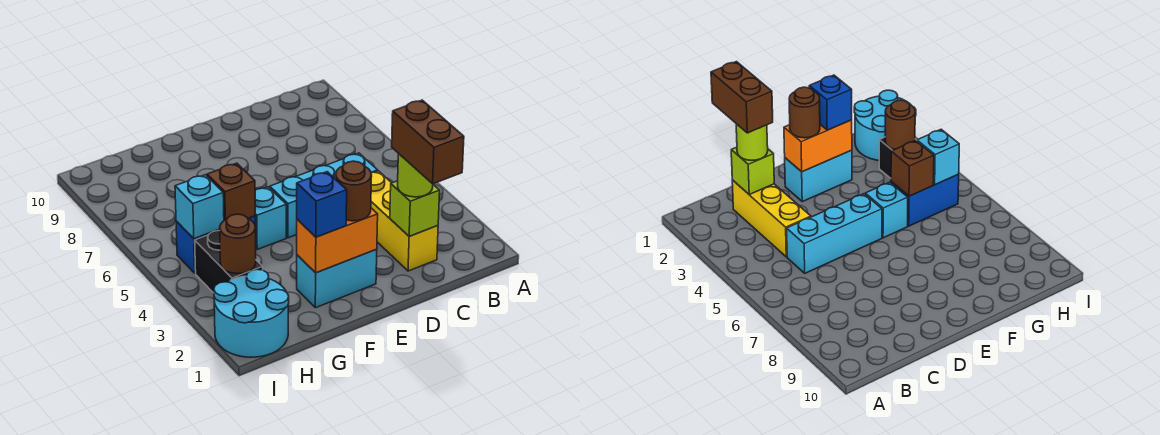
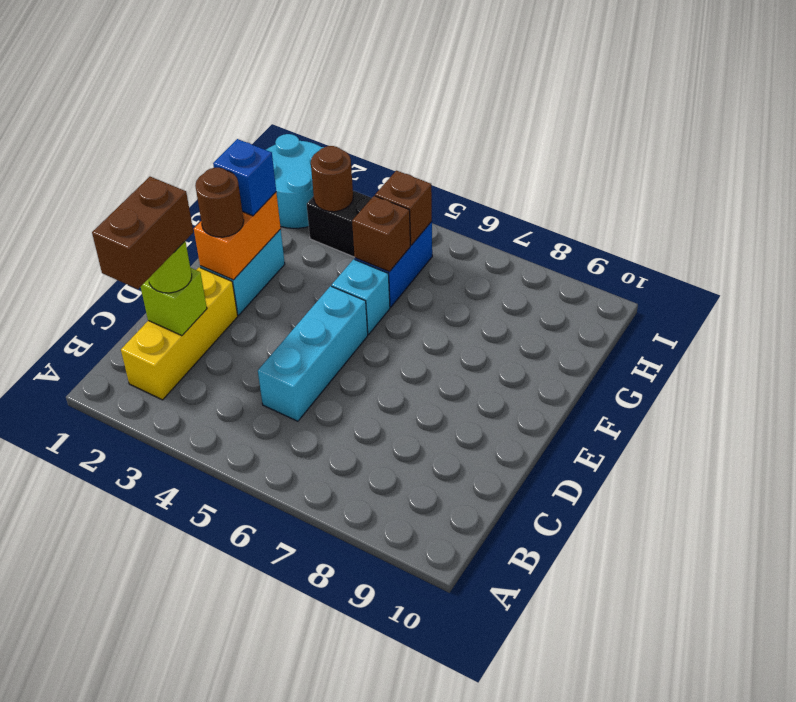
brown brick C1:C2 level 4 -> brown brick B2:C2 level 4
yellow brick C2:C4 level 1 -> yellow brick B2:D2 level 1
cyan brick H5 level 2 -> brown brick H5 level 2

